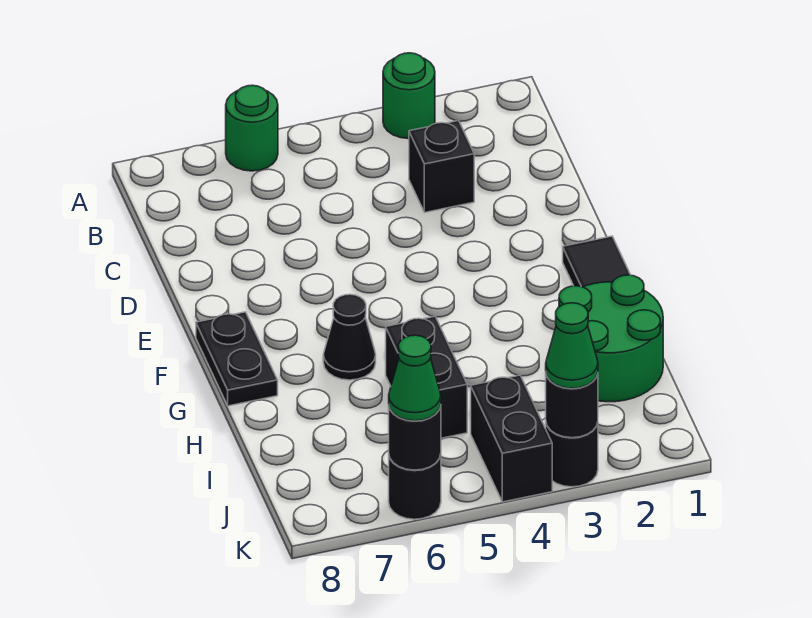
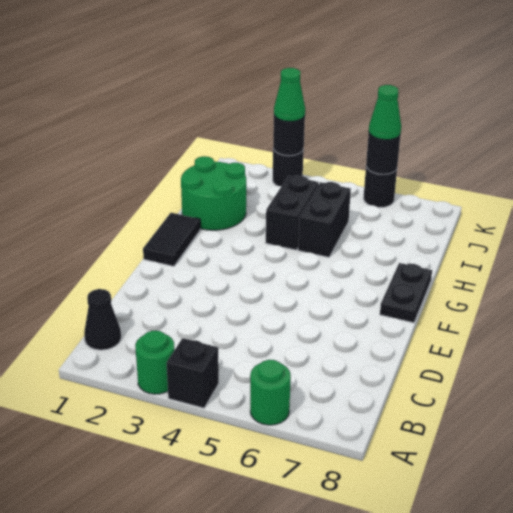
black brick C3 level 1 -> black brick A4 level 1
black cone G6 level 1 -> black cone B1 level 1
black brick J4:K4 level 1 -> black brick H4:I4 level 1

